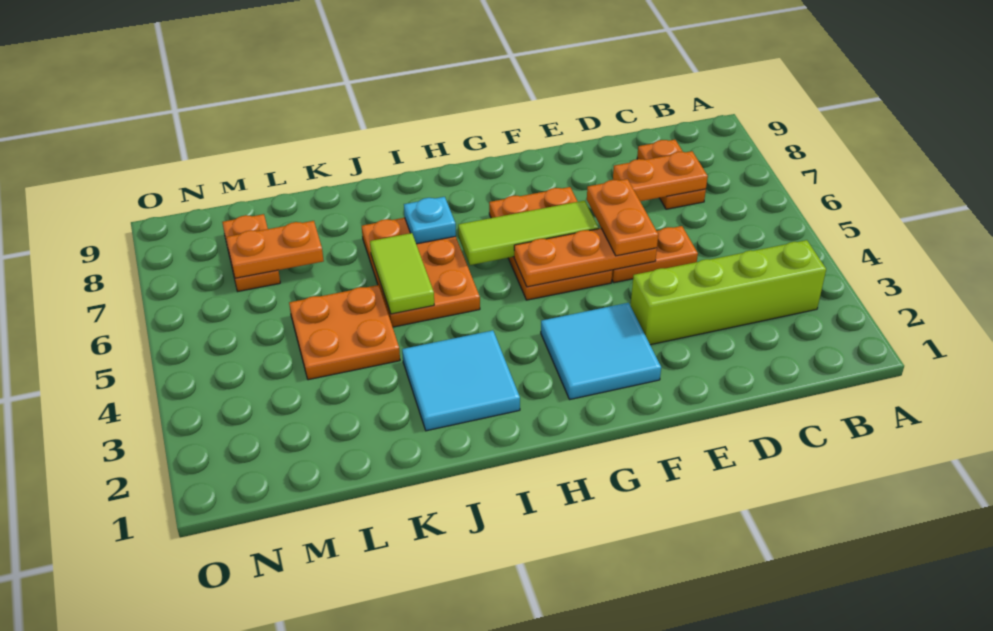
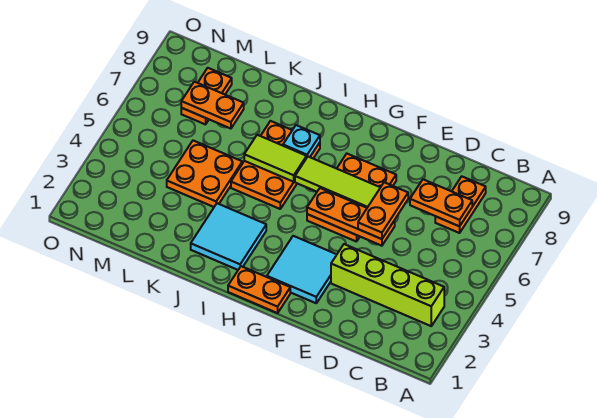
orange plate D5:E5 level 1 -> orange plate G1:H1 level 1
lime tile J5:J6 level 2 -> lime tile I6:J6 level 2

